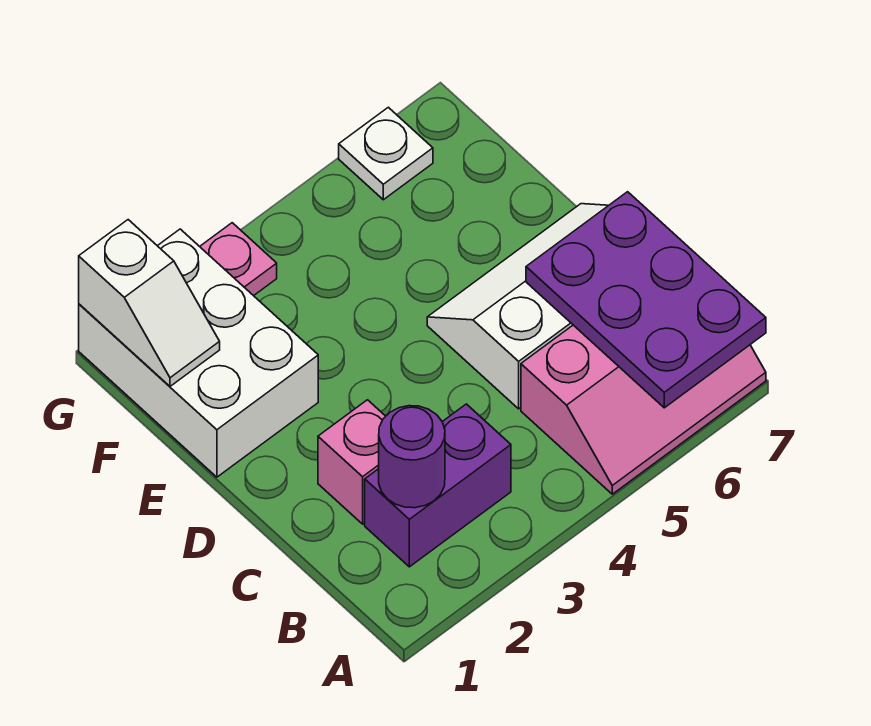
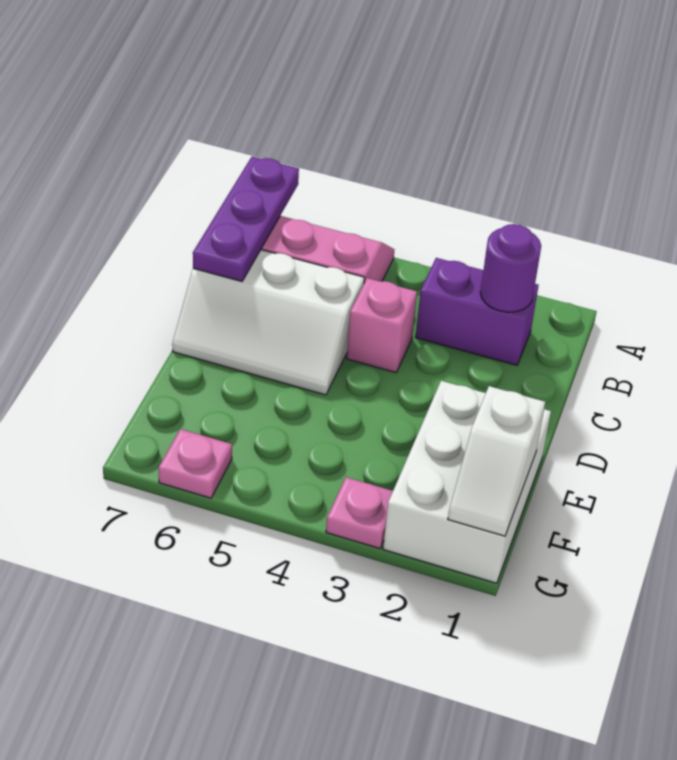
purple plate A6:C7 level 2 -> purple plate A7:C7 level 2
pink brick C2 level 1 -> pink brick C4 level 1
white slope F1:G1 level 2 top G -> white slope F1:G1 level 2 top F
white plate G6 level 1 -> pink plate G6 level 1

